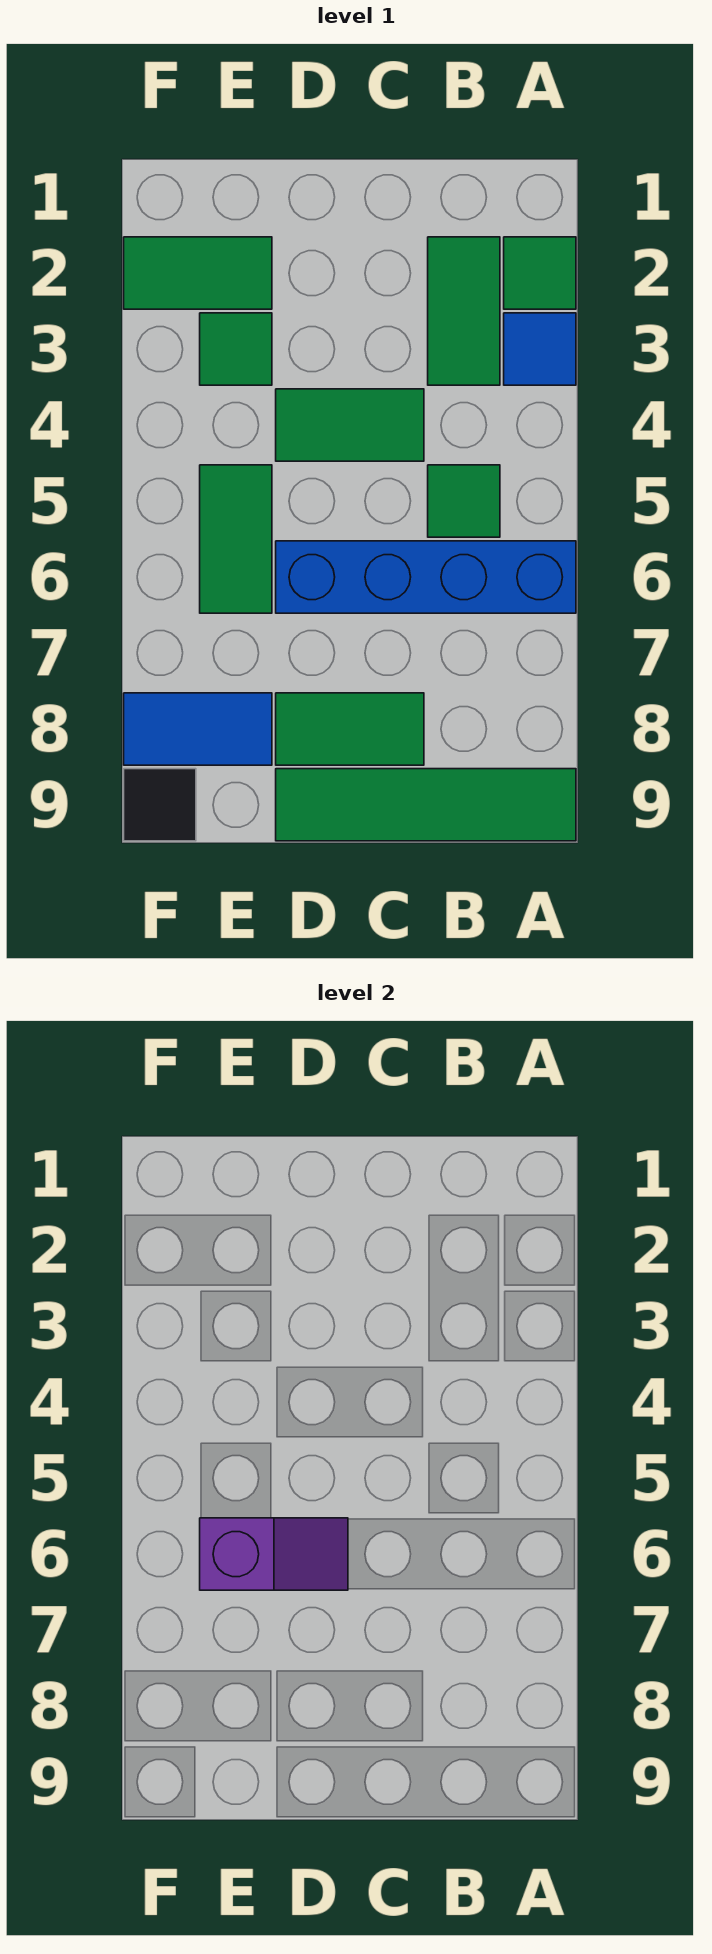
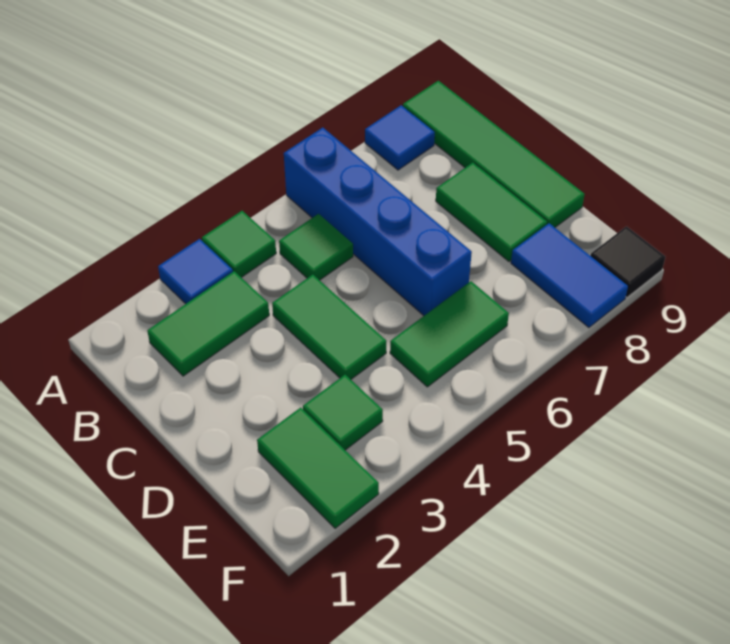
green tile A2 level 1 -> green tile A4 level 1
none -> blue tile A8 level 1
purple slope D6:E6 level 2 top E -> none

